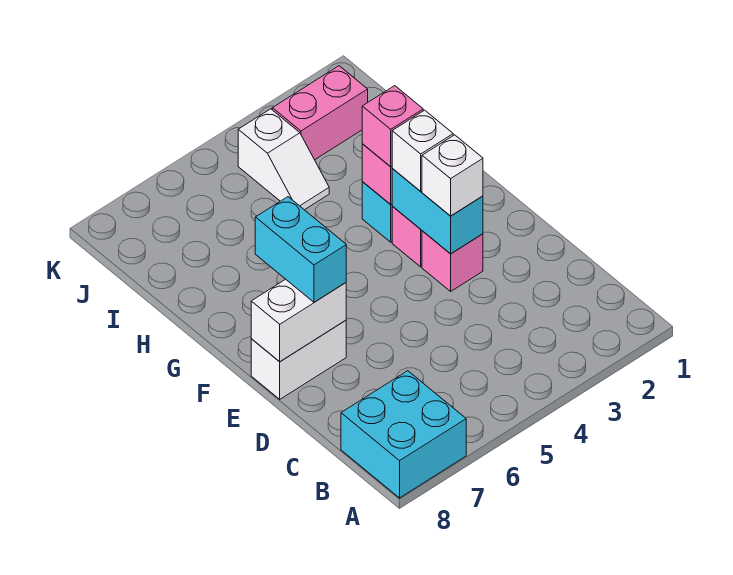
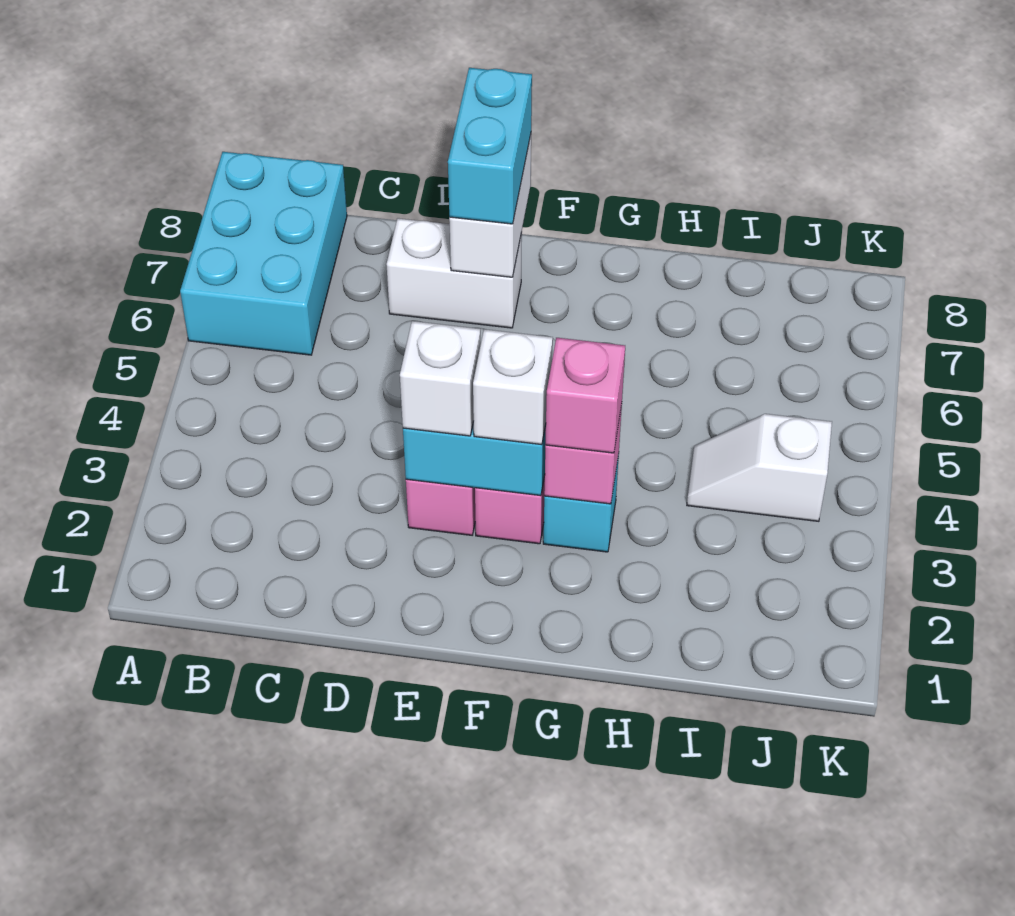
cyan brick A7:B8 level 1 -> cyan brick A6:B8 level 1
white brick E7:E8 level 1 -> white brick D7:E7 level 1
cyan brick E7:F7 level 3 -> cyan brick E7:E8 level 3
pink brick J2:J3 level 1 -> none

